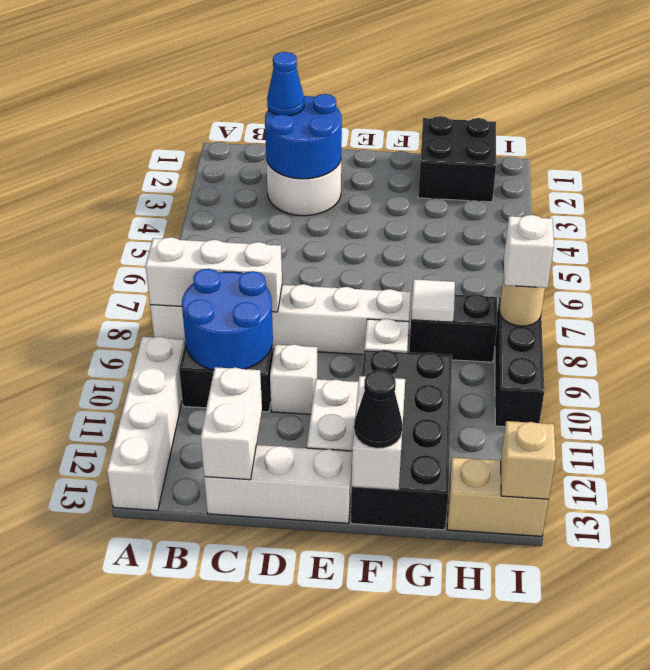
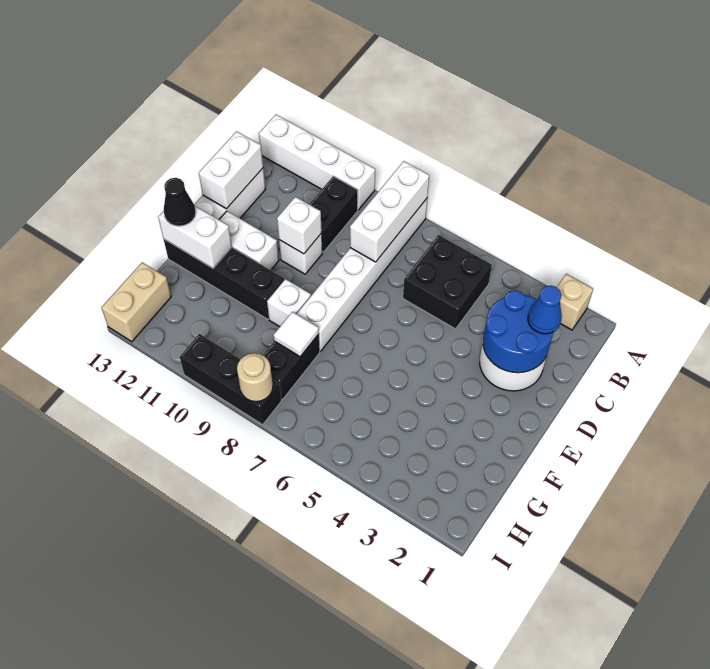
blue round brick B9:C10 level 2 -> none
white brick C12:C13 level 2 -> white brick C13:D13 level 2
black brick F10:G13 level 1 -> black brick F10:F13 level 1
black brick G1:H2 level 1 -> black brick B5:C6 level 1
white brick I8 level 3 -> white brick D10 level 2
tan brick I13 level 2 -> tan brick A2 level 1

